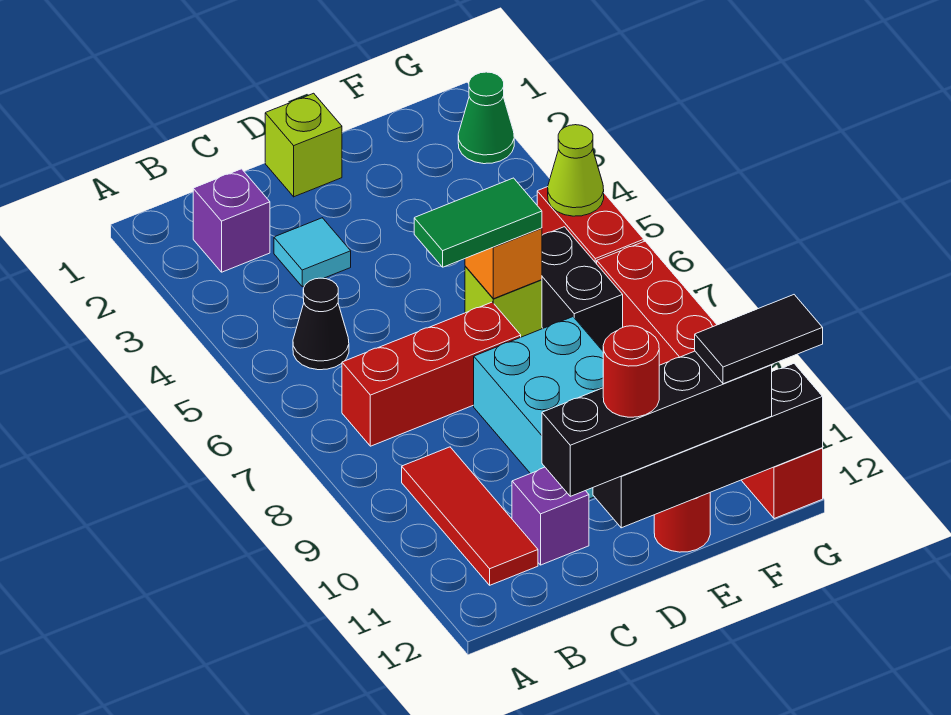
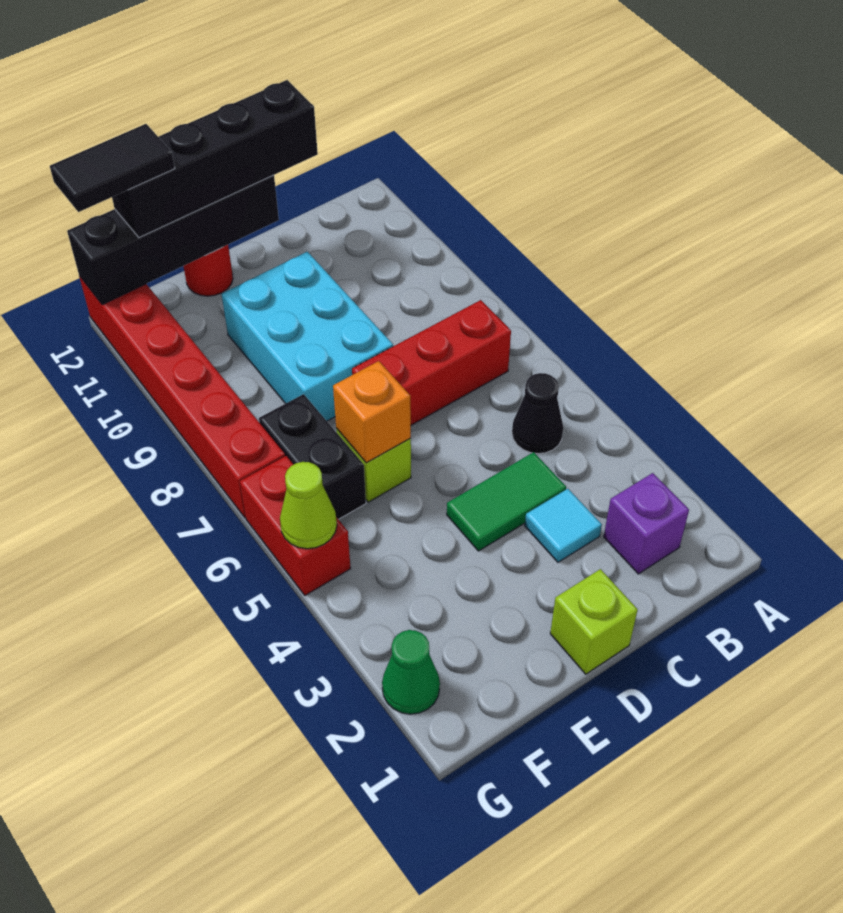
red tile B9:B11 level 1 -> none
purple brick C11 level 1 -> none
green tile D6:E6 level 3 -> green tile C4:D4 level 1
red round brick D12 level 4 -> none

